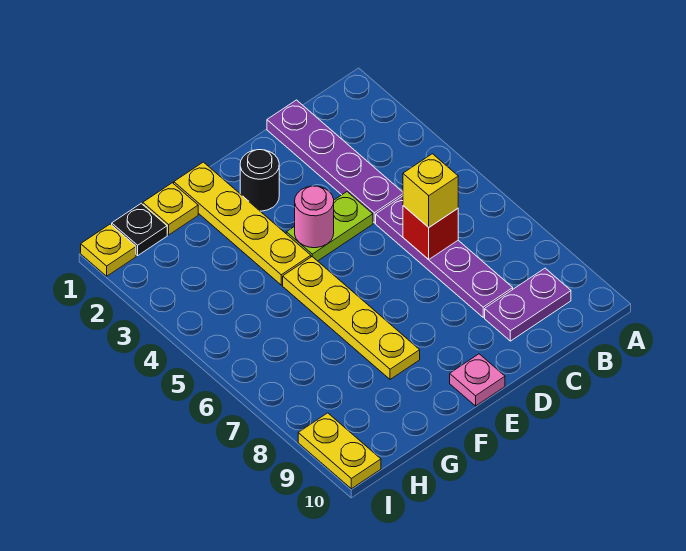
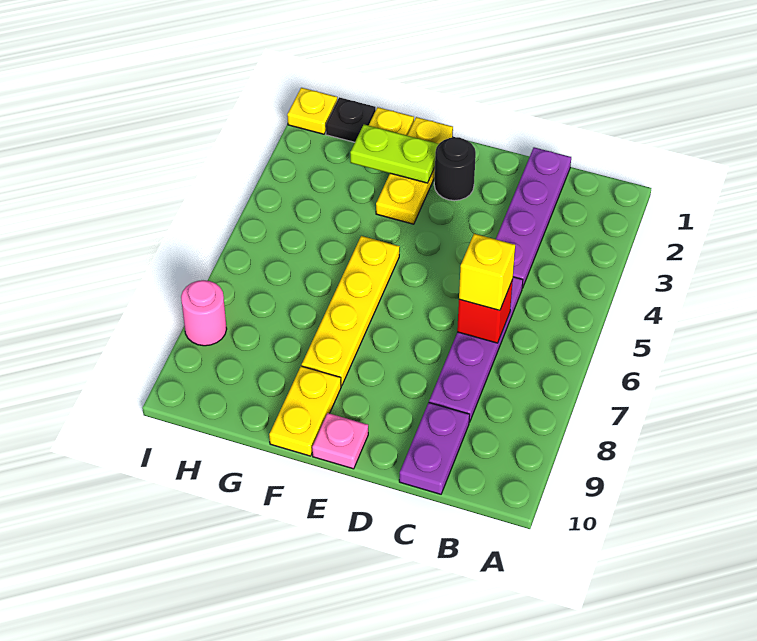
purple plate B9:C9 level 1 -> purple plate C9:C10 level 1
lime plate D4:E4 level 1 -> lime plate F2:G2 level 2
pink round brick E4 level 2 -> pink round brick I8 level 1
yellow plate F1:F4 level 1 -> yellow plate F1:F3 level 1
yellow plate I9:I10 level 1 -> yellow plate F9:F10 level 1

